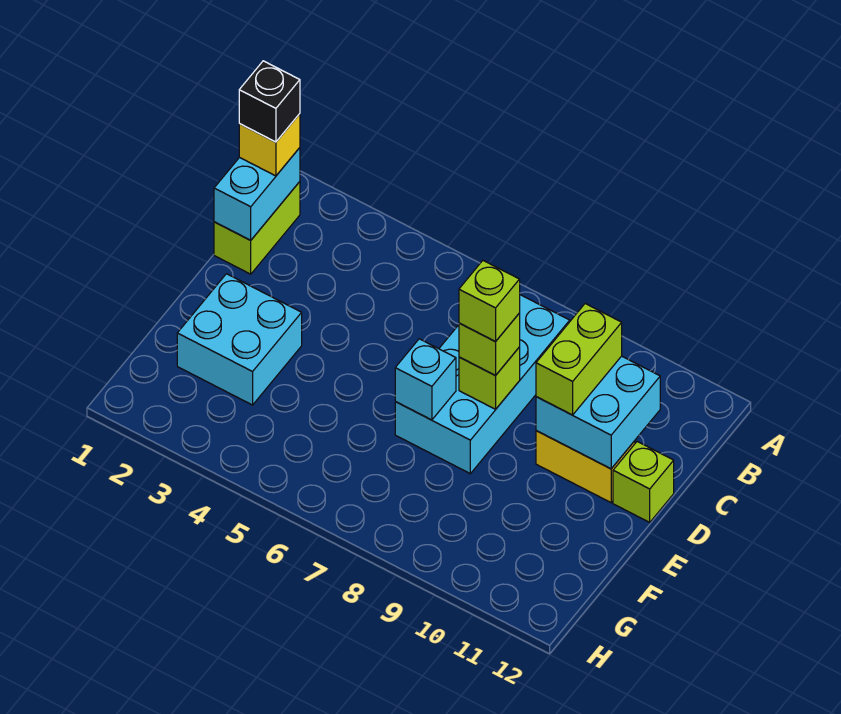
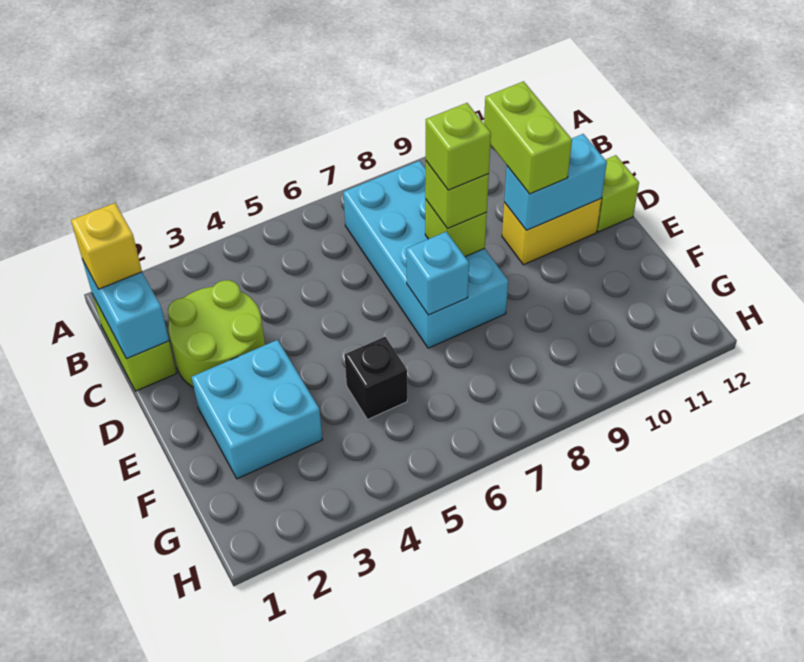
black brick B1 level 4 -> black brick F5 level 1
none -> lime round brick C2:D3 level 1
cyan brick C10:D11 level 2 -> cyan brick D10:D11 level 2

